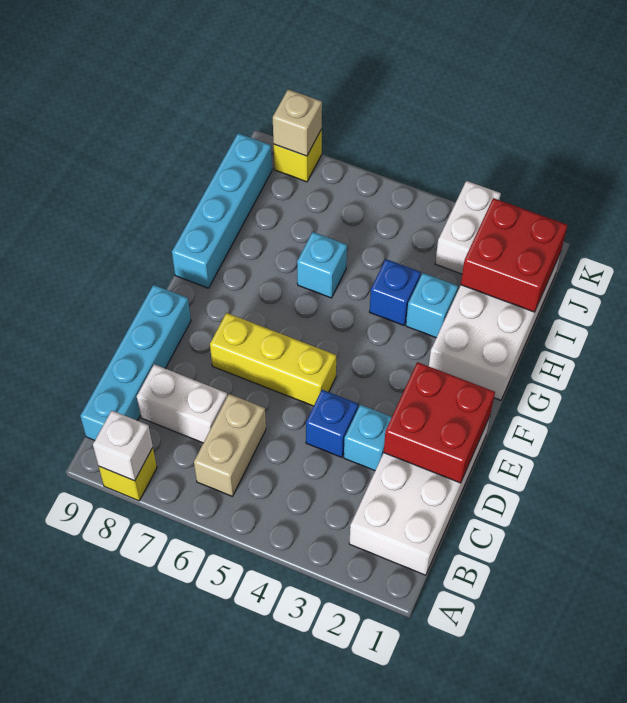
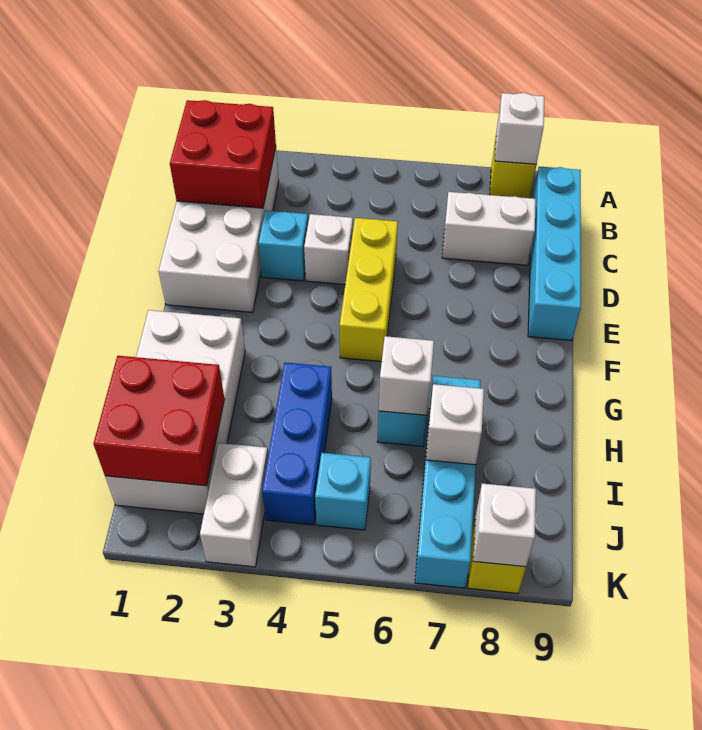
tan brick B6:C6 level 1 -> none
red brick D1:E2 level 2 -> red brick B1:C2 level 2
blue brick D4 level 1 -> white brick D4 level 1
yellow brick E5:E7 level 1 -> yellow brick D5:F5 level 1
cyan brick G9:J9 level 1 -> cyan brick H7:K7 level 1
cyan brick H3 level 1 -> cyan brick J5 level 1
blue brick H4 level 1 -> blue brick H4:J4 level 1
none -> white brick H6 level 2
none -> white brick I7 level 2
tan brick K8 level 2 -> white brick K8 level 2

